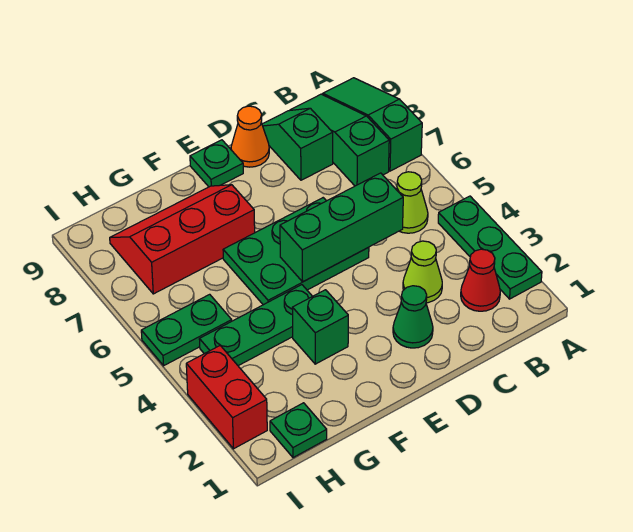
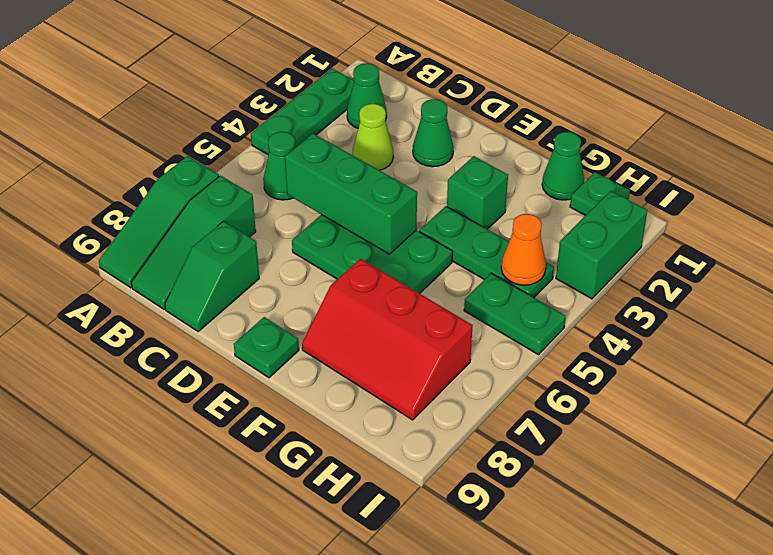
red cone B2 level 1 -> green cone B2 level 1
lime cone B5 level 1 -> green cone B5 level 1
orange cone D9 level 1 -> orange cone H4 level 2
none -> green cone G1 level 1
red brick I2:I3 level 1 -> green brick I2:I3 level 1

